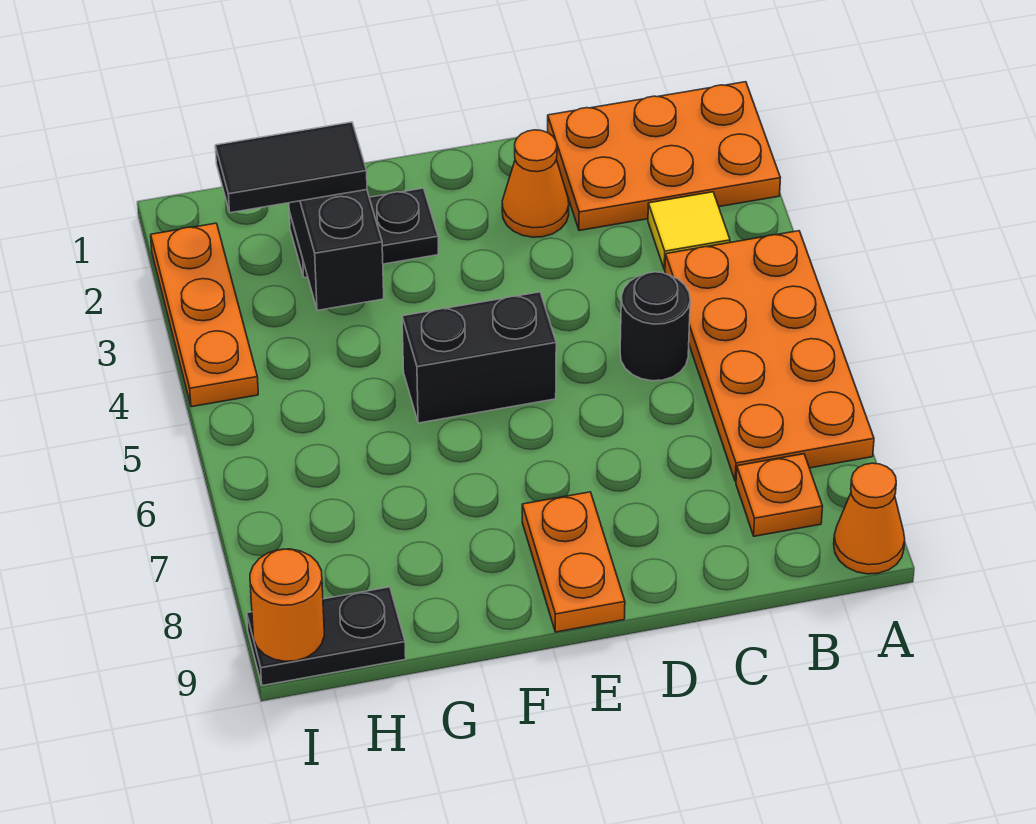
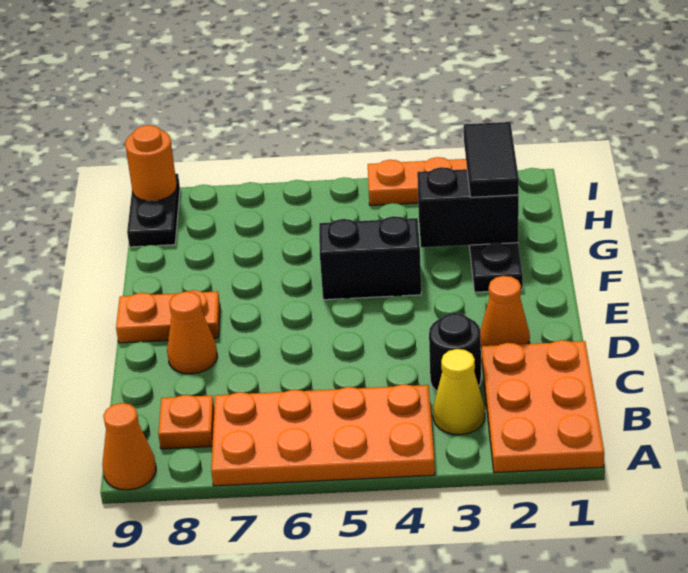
yellow tile B3 level 1 -> yellow cone B3 level 1
black round brick C5 level 1 -> black round brick C3 level 1
none -> orange cone D8 level 1
black brick E5:F5 level 1 -> black brick F4:F5 level 1

